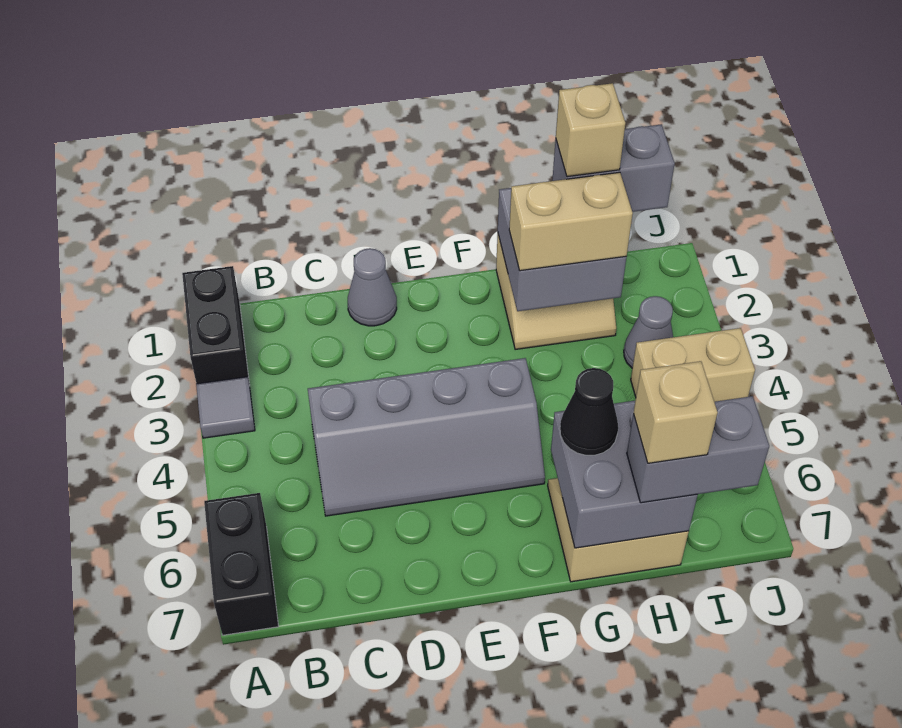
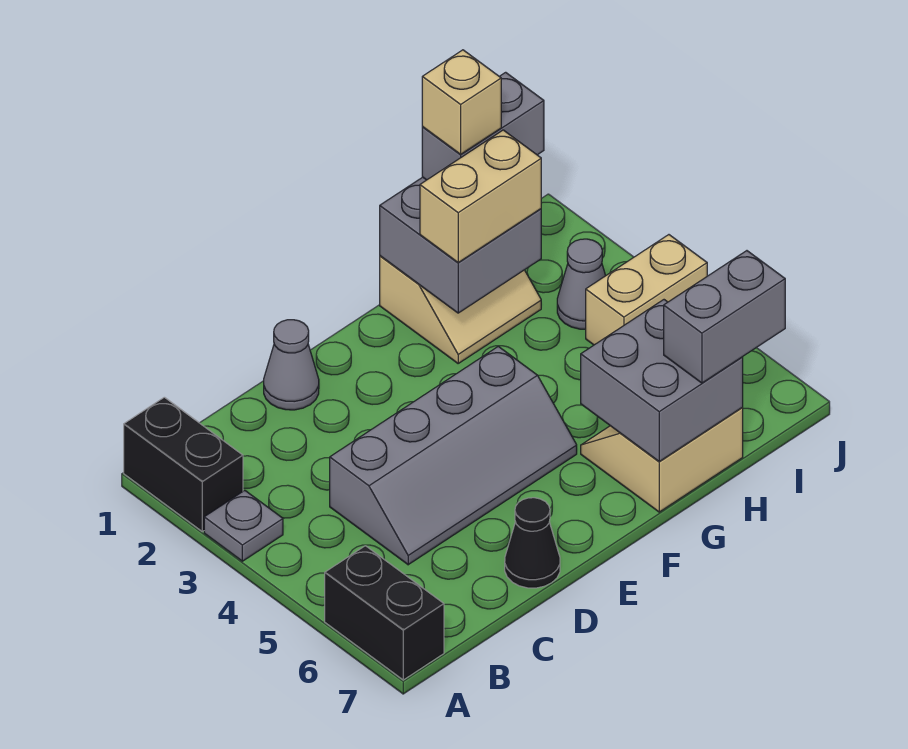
grey tile A3 level 1 -> grey plate A3 level 1
black cone G6 level 3 -> black cone D7 level 1
tan brick H7 level 4 -> none

